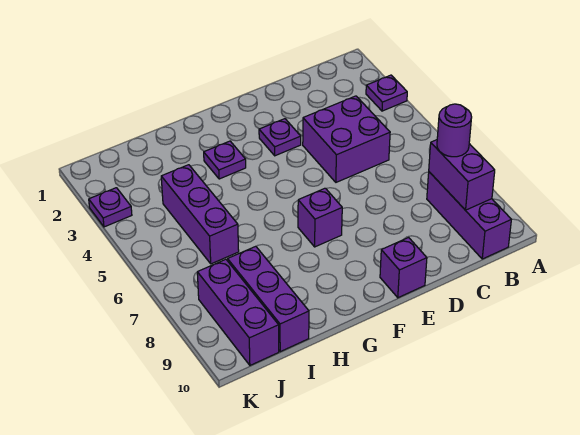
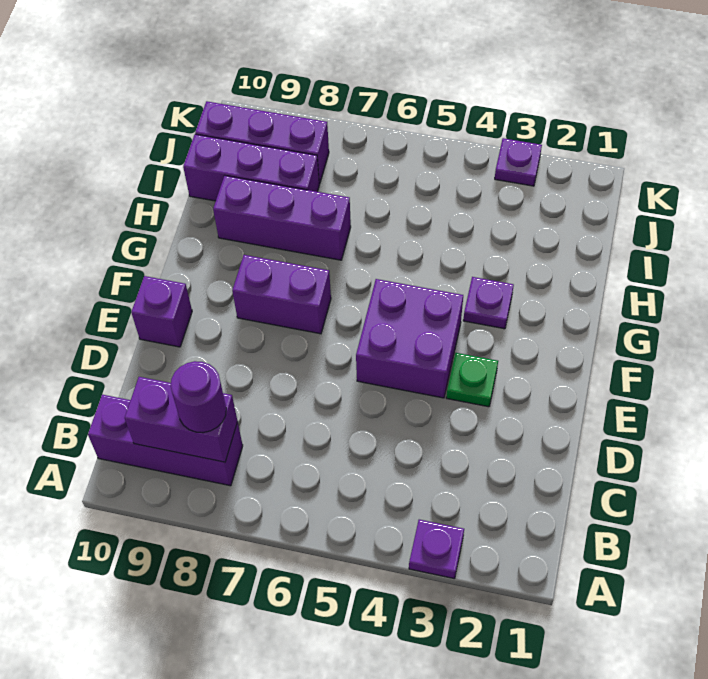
purple brick C4:D5 level 1 -> purple brick E4:F5 level 1
purple plate E3 level 1 -> green plate E3 level 1
purple brick F7 level 1 -> purple brick F7:F8 level 1
purple brick I4:I6 level 1 -> purple brick H7:H9 level 1

